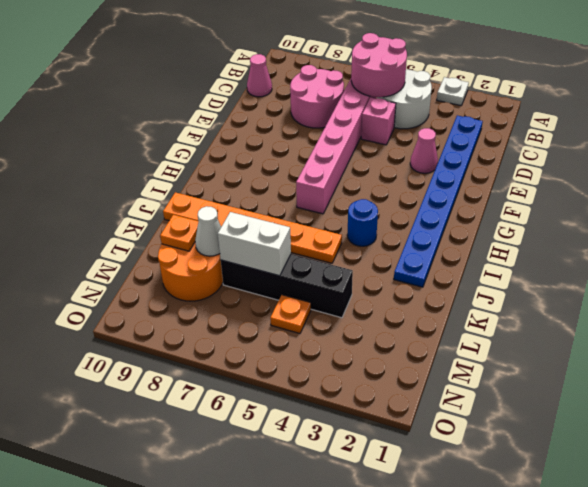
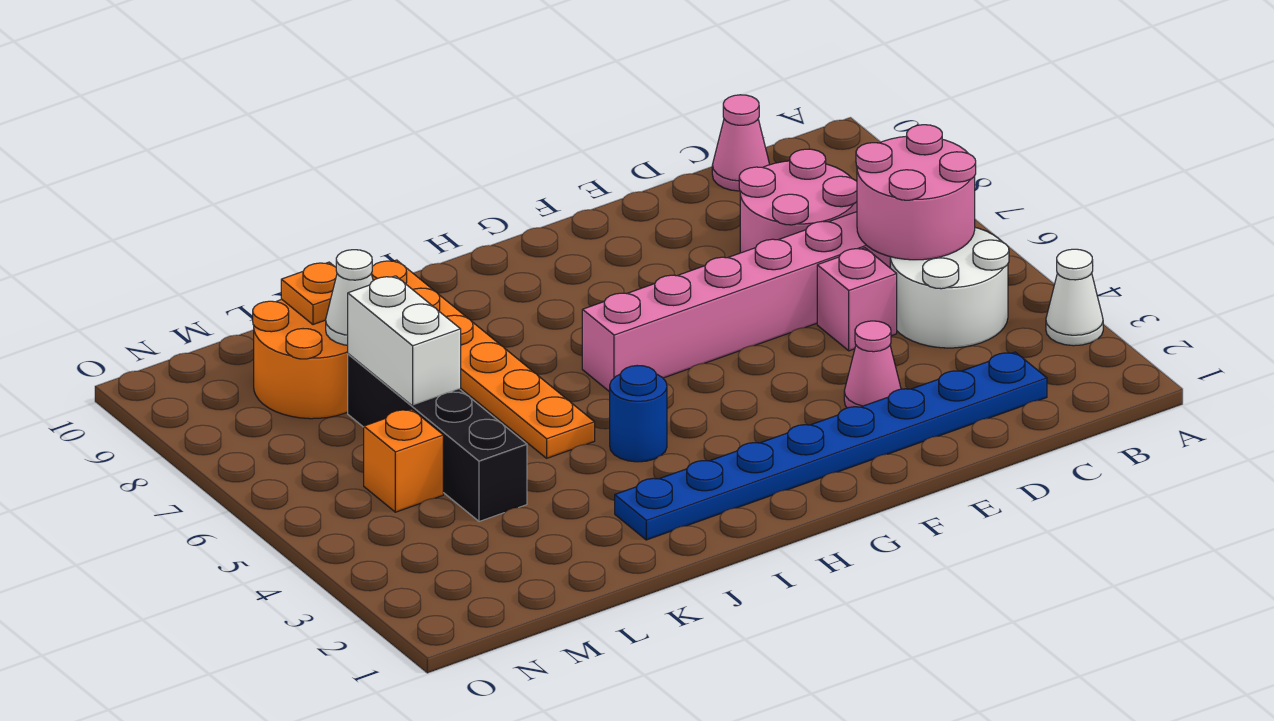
white plate A3 level 1 -> white cone A3 level 1
orange plate M5 level 1 -> orange brick M5 level 1

